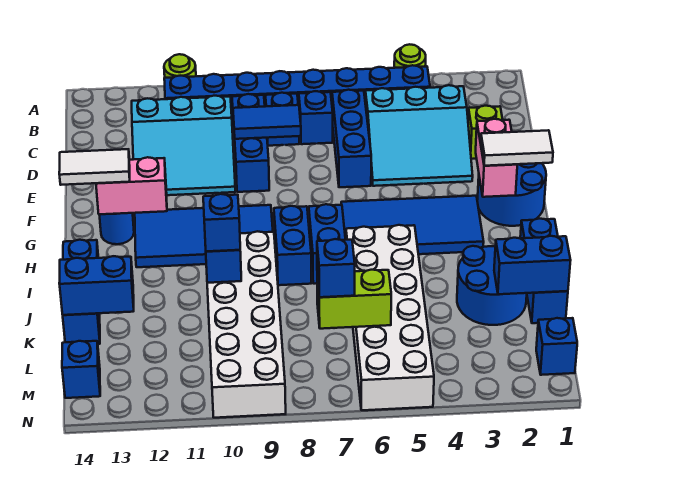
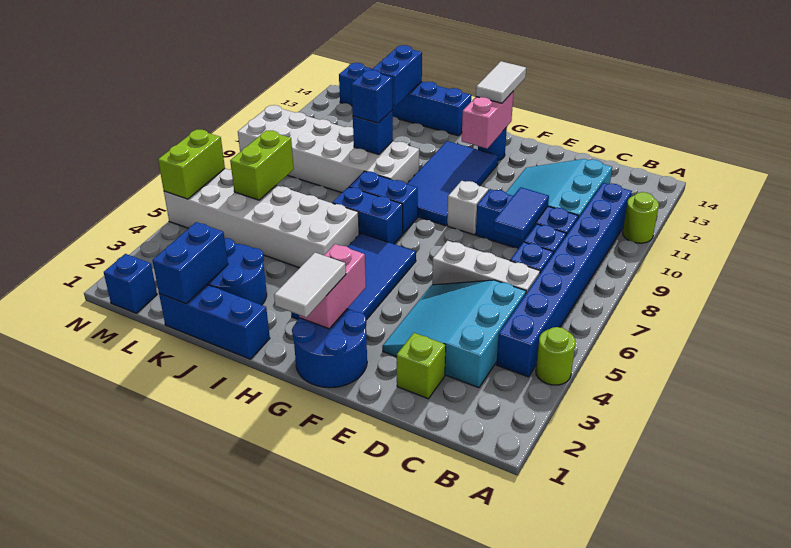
blue brick C6:E6 level 1 -> white brick C6:E6 level 1
pink brick F2:G2 level 2 -> pink brick G2:G3 level 2
none -> white brick F9 level 1
blue brick L7 level 3 -> none
none -> lime brick N5:N6 level 2

